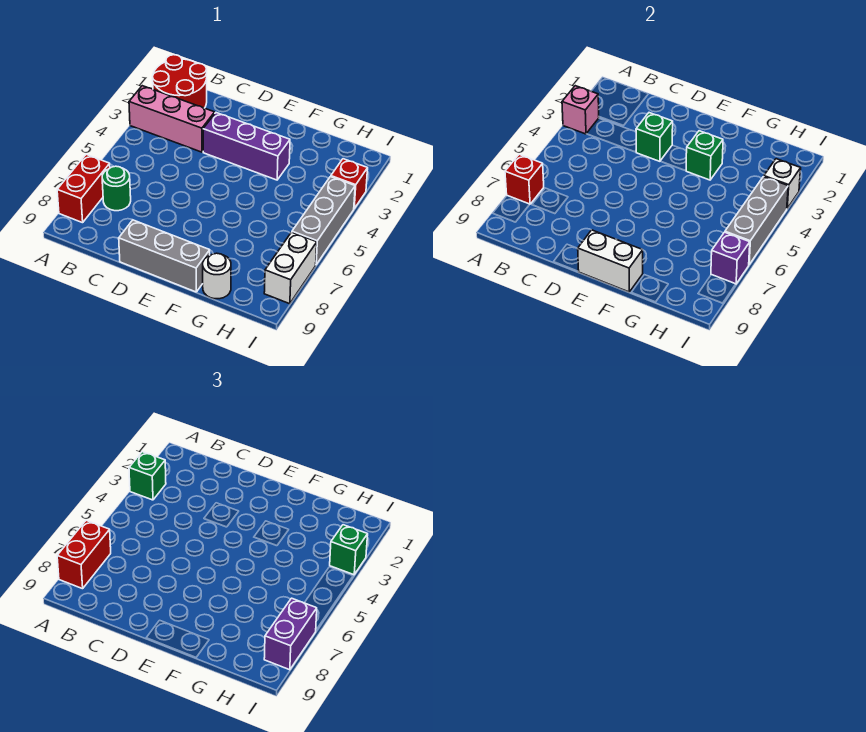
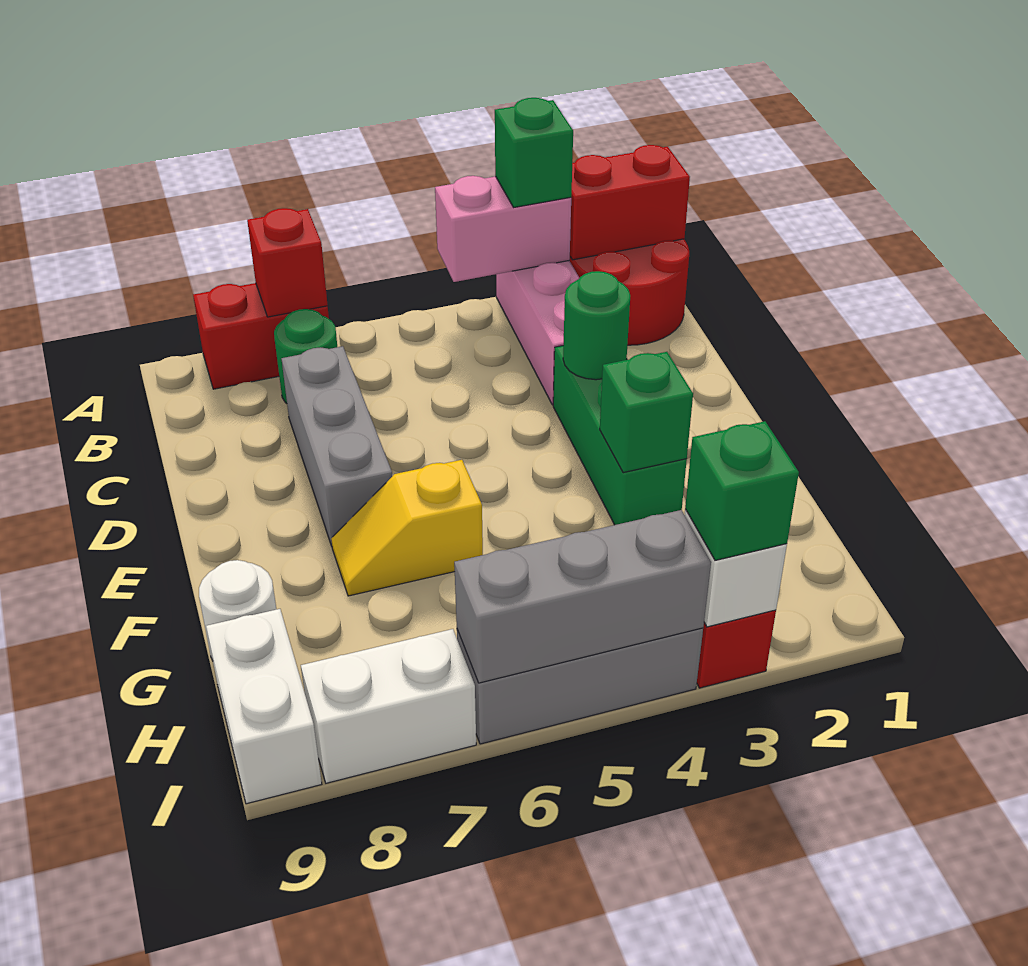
pink brick A3 level 2 -> pink brick A3:A4 level 2
red brick A7:A8 level 3 -> red brick A1:A2 level 2
purple brick D3:F3 level 1 -> green brick D3:F3 level 1
green brick D3 level 2 -> green round brick D3 level 2
grey brick D9:F9 level 1 -> grey brick C7:E7 level 1
white brick E9:F9 level 2 -> white brick H9:I9 level 1
none -> yellow slope F6:F7 level 1 top 6
purple brick I7 level 2 -> none
purple brick I7:I8 level 3 -> none

